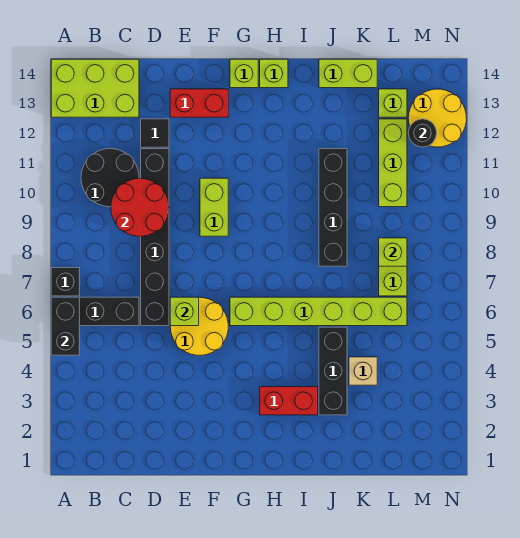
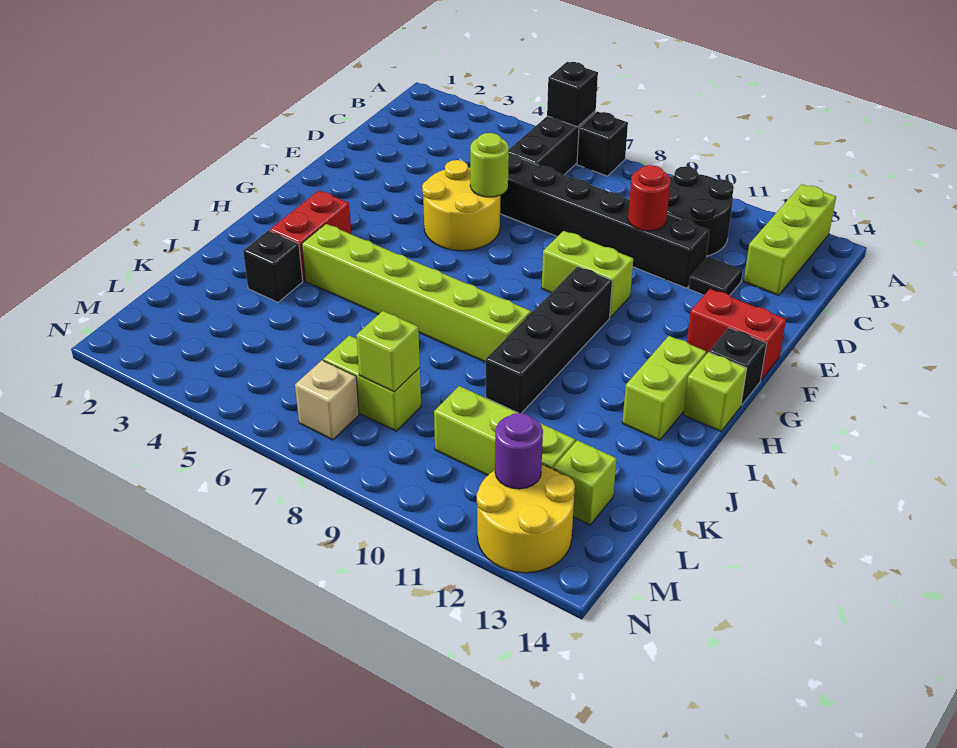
black brick A5:A6 level 2 -> black brick A6 level 2
lime brick A13:C14 level 1 -> lime brick A13:C13 level 1
red round brick C9:D10 level 2 -> red round brick D10 level 2
lime brick E6 level 2 -> lime round brick E6 level 2
red brick E13:F13 level 1 -> red brick F13:F14 level 1
lime brick G6:L6 level 1 -> lime brick I4:I9 level 1
lime brick G14 level 1 -> black brick G14 level 1
black brick J3:J5 level 1 -> black brick J3 level 1
black brick J8:J11 level 1 -> black brick G10:J10 level 1
lime brick J14:K14 level 1 -> lime brick H13:I13 level 1
tan brick K4 level 1 -> tan brick M7 level 1
black round brick M12 level 2 -> purple round brick M12 level 2

